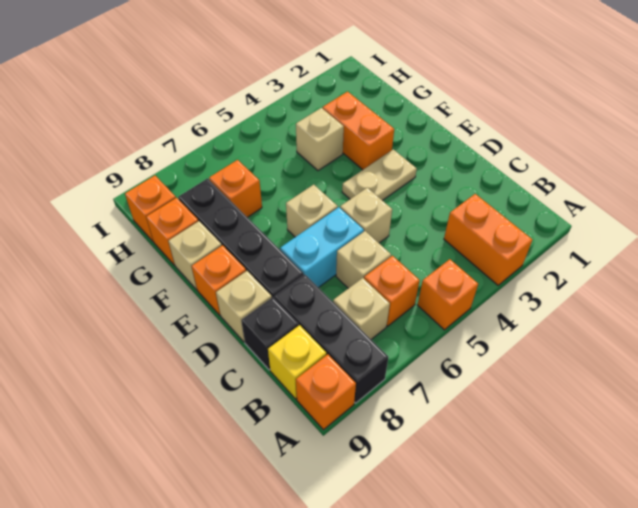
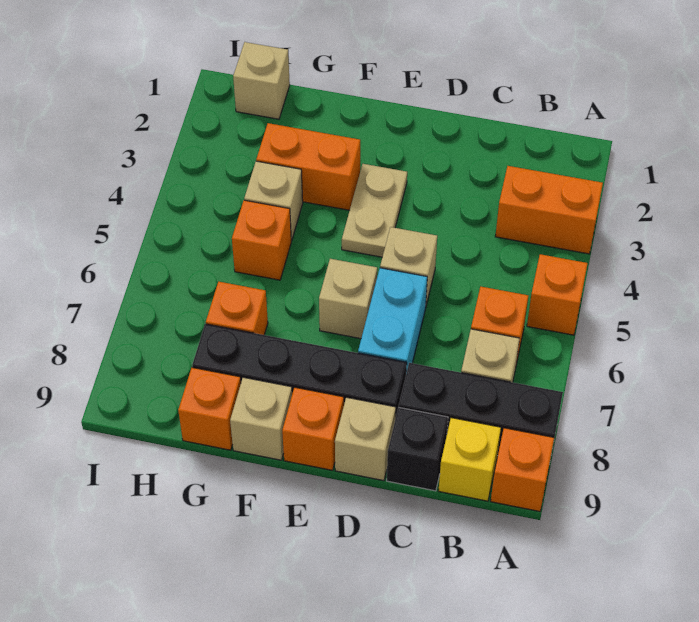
tan brick C6 level 1 -> tan brick H1 level 1
orange brick H9 level 1 -> orange brick G5 level 1

